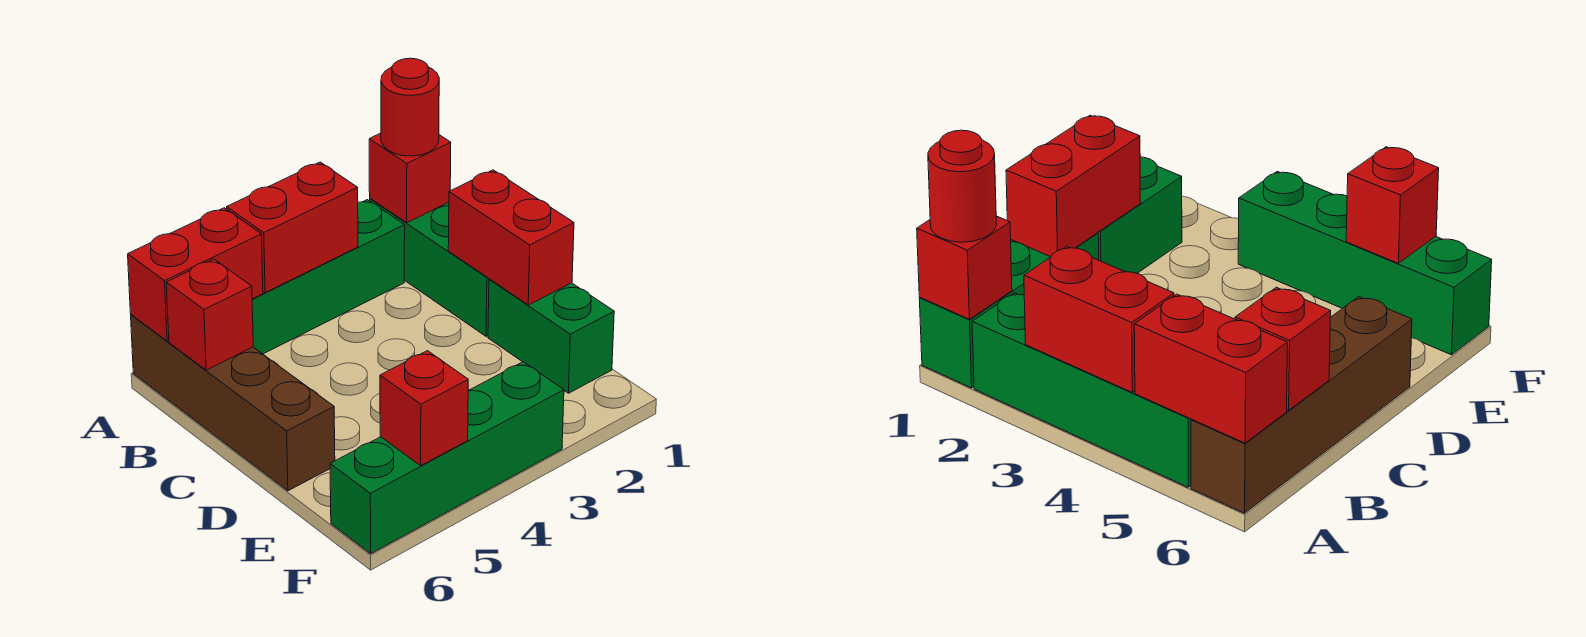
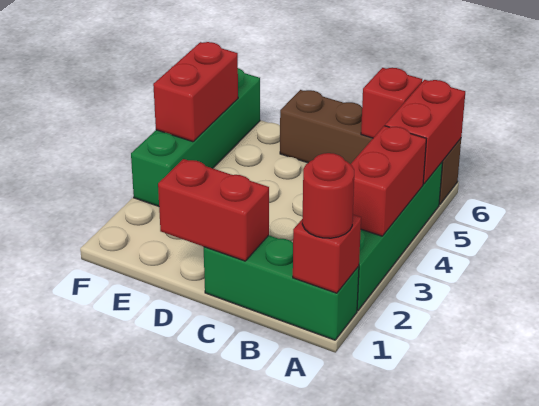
green brick D1:E1 level 1 -> none
red brick F5 level 2 -> red brick F4:F5 level 2

